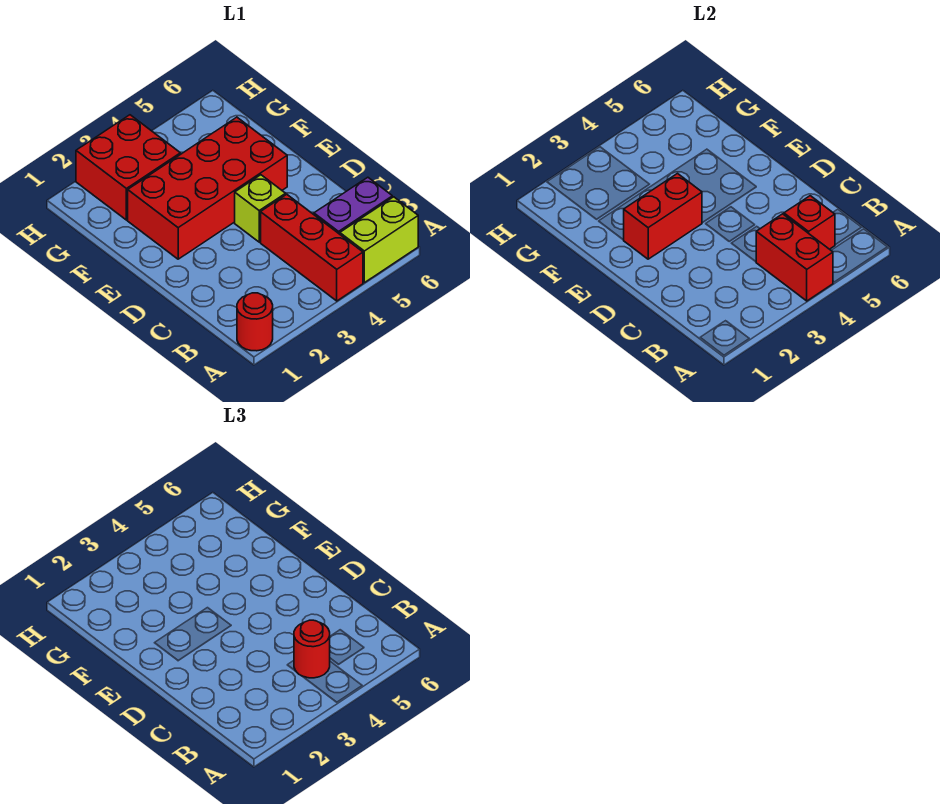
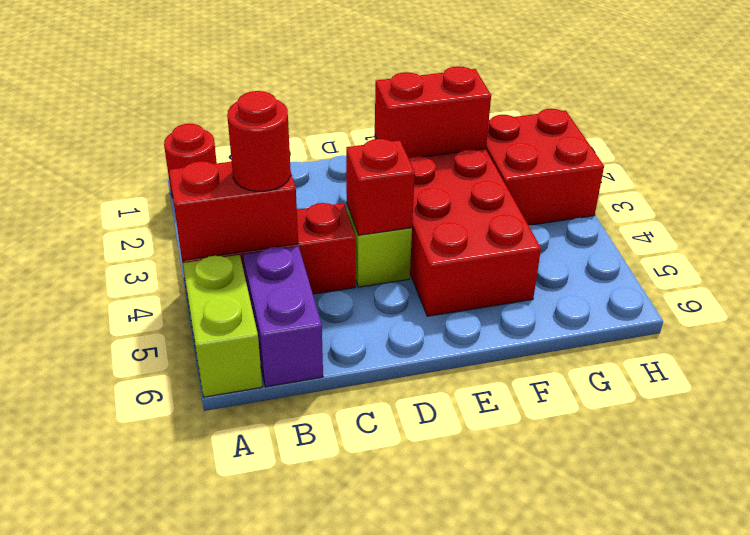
red brick B5 level 2 -> red brick D4 level 2
red brick E2:E3 level 2 -> red brick E2:F2 level 2

